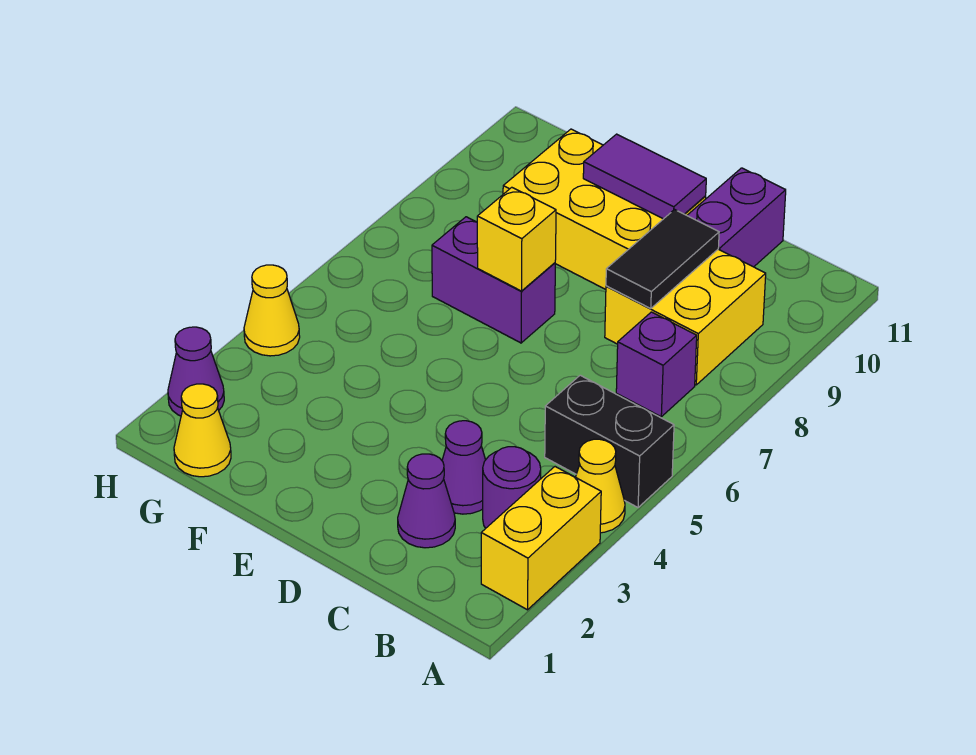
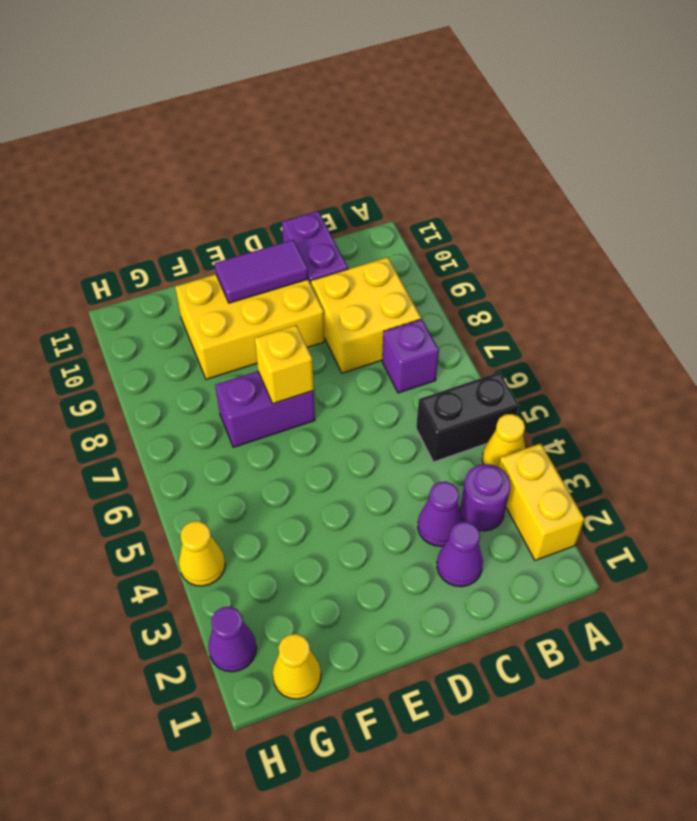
black tile C8:C9 level 2 -> none

